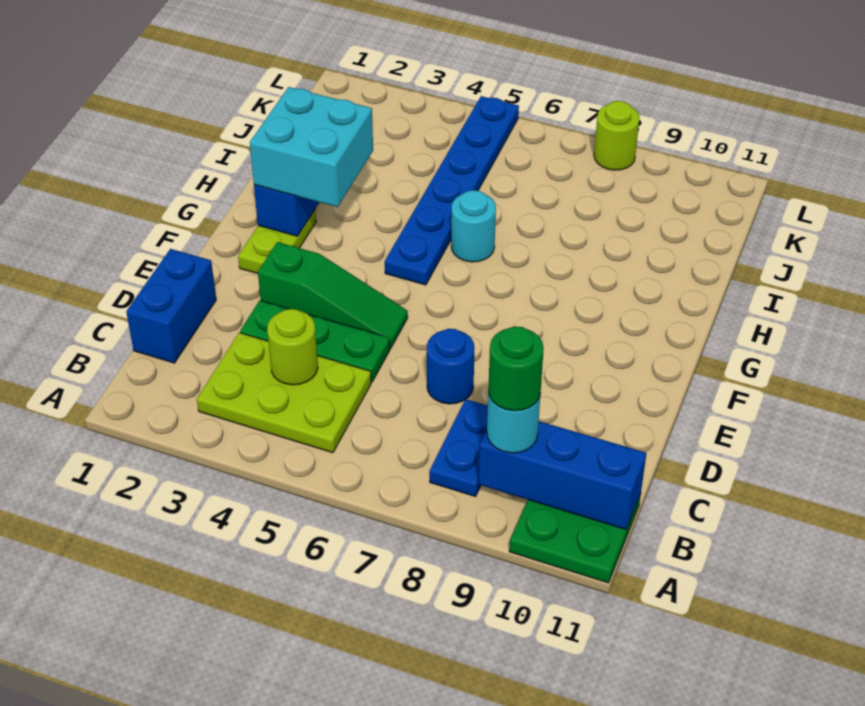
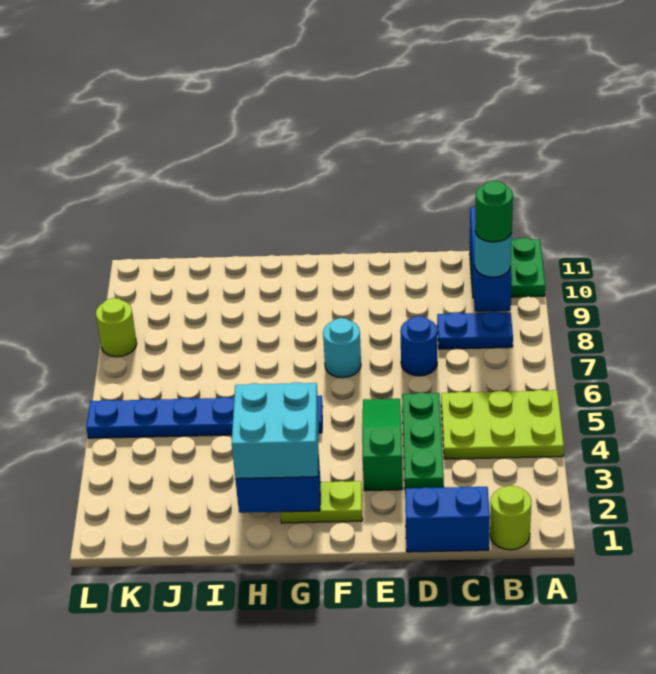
lime plate B3:C5 level 1 -> lime plate A4:C5 level 1
lime round brick C4 level 2 -> lime round brick B1 level 1
cyan round brick H6 level 1 -> cyan round brick F7 level 1

